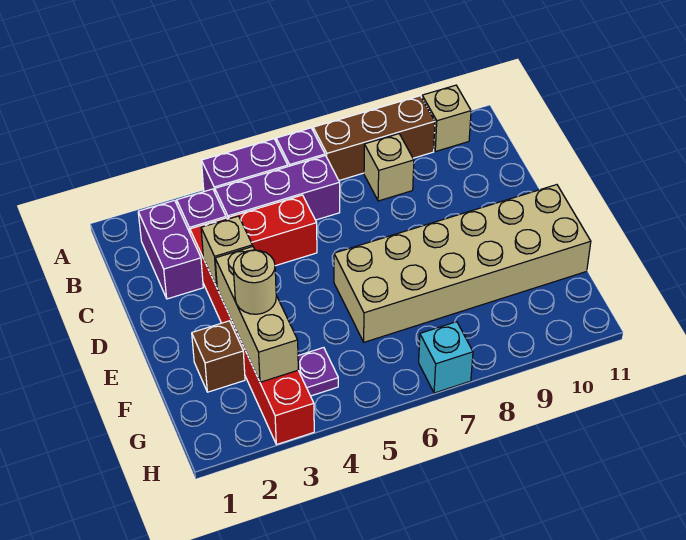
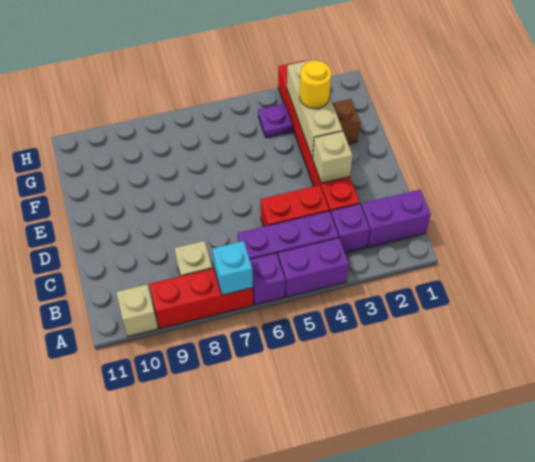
brown brick A7:A9 level 1 -> red brick A7:A9 level 1
purple brick B2:C2 level 1 -> purple brick B1:B2 level 1
tan brick E6:F11 level 1 -> none
tan round brick F3 level 3 -> yellow round brick F3 level 3
cyan brick H7 level 1 -> cyan brick A7 level 2

